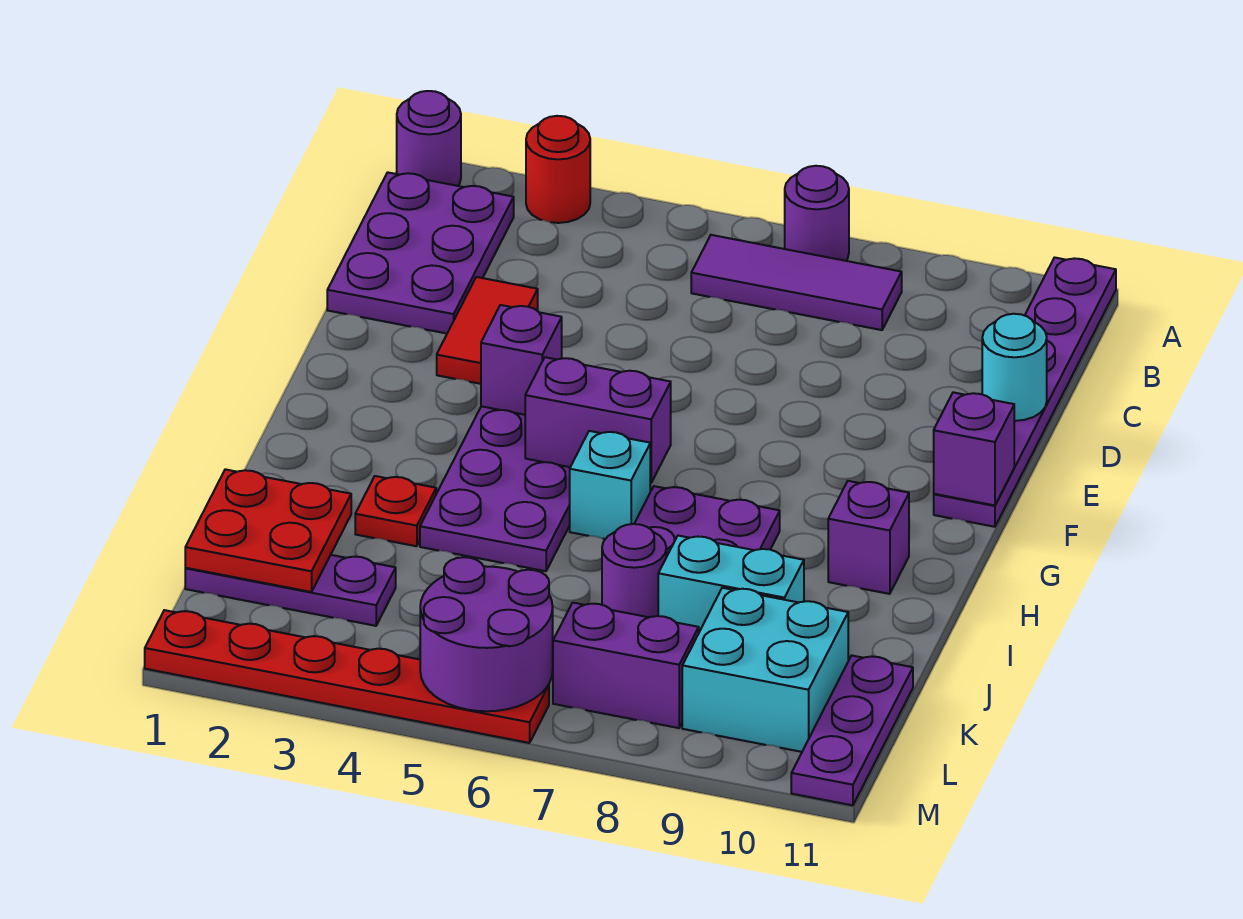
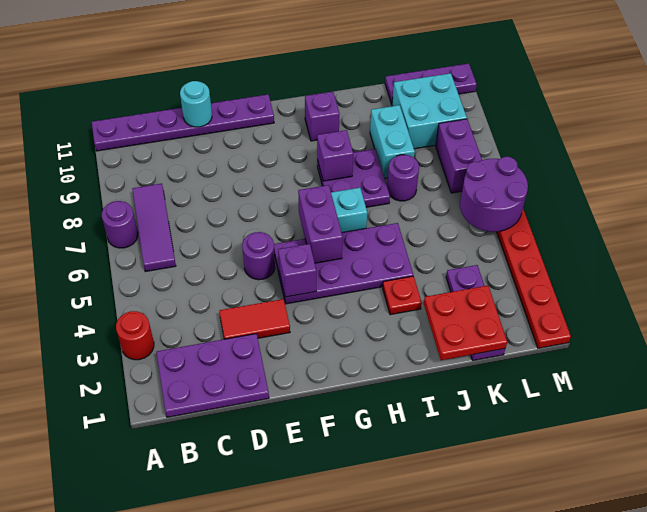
purple round brick A1 level 1 -> purple round brick E5 level 1
purple brick F11 level 2 -> purple brick H8 level 2

